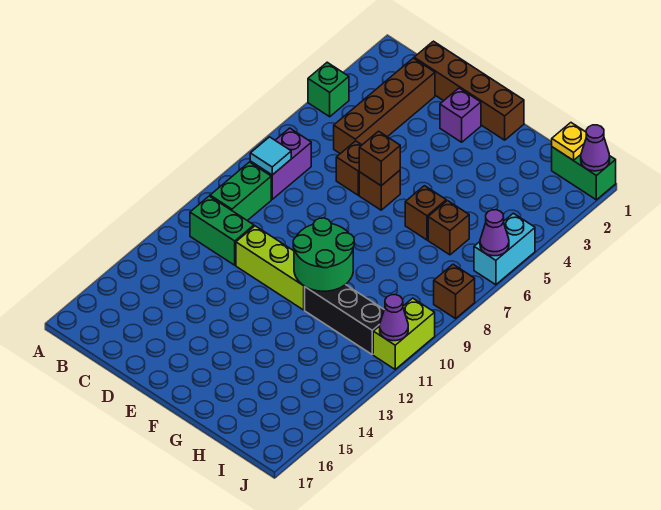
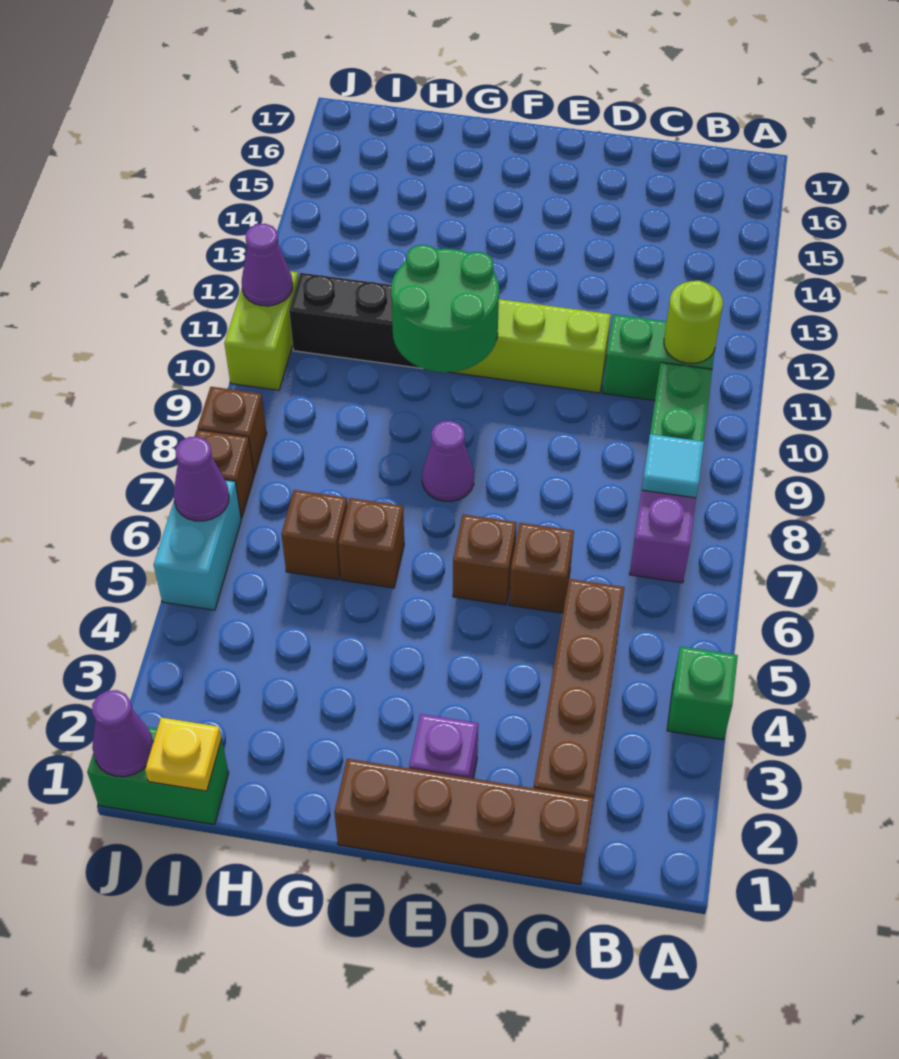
none -> lime round brick B11 level 2
brown brick E6 level 2 -> brown brick J7 level 1
none -> purple cone F8 level 1

